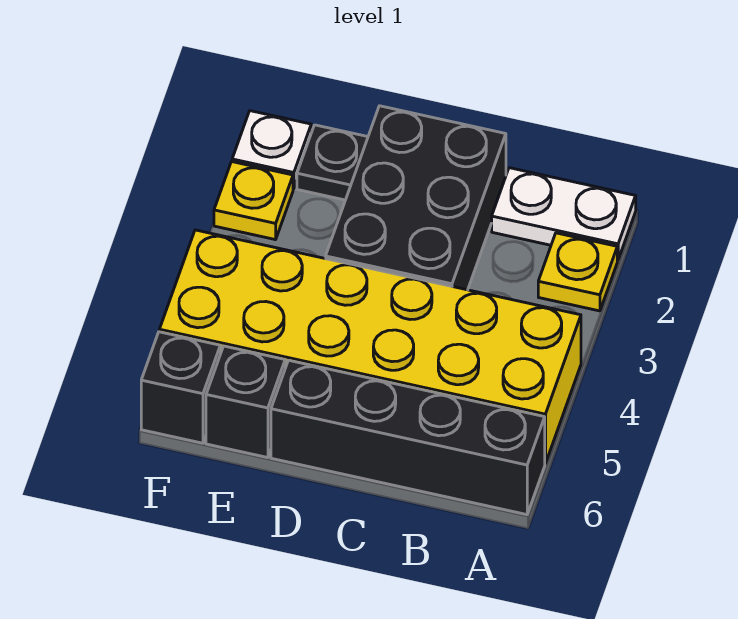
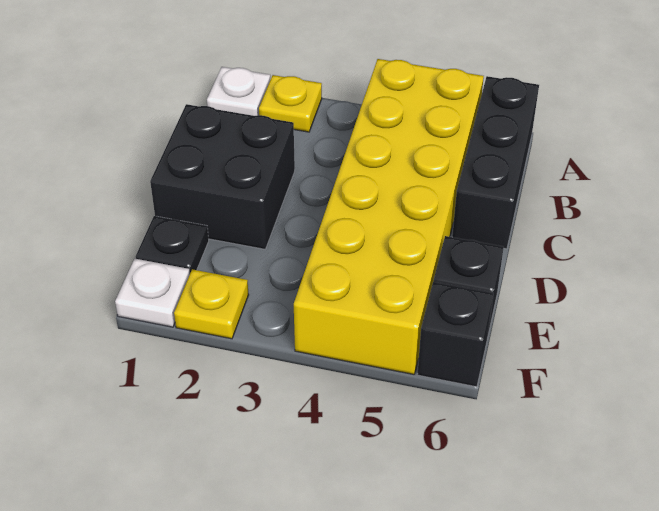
white plate A1:B1 level 1 -> white plate A1 level 1
black brick A6:D6 level 1 -> black brick A6:C6 level 1
black brick C1:D3 level 1 -> black brick C1:D2 level 1

